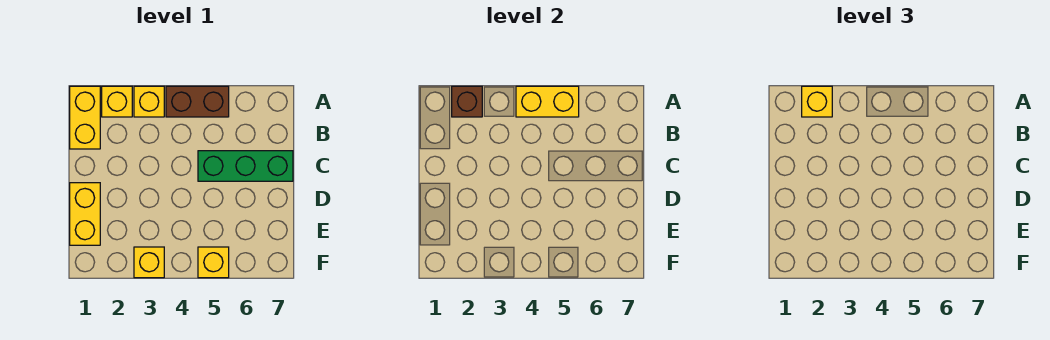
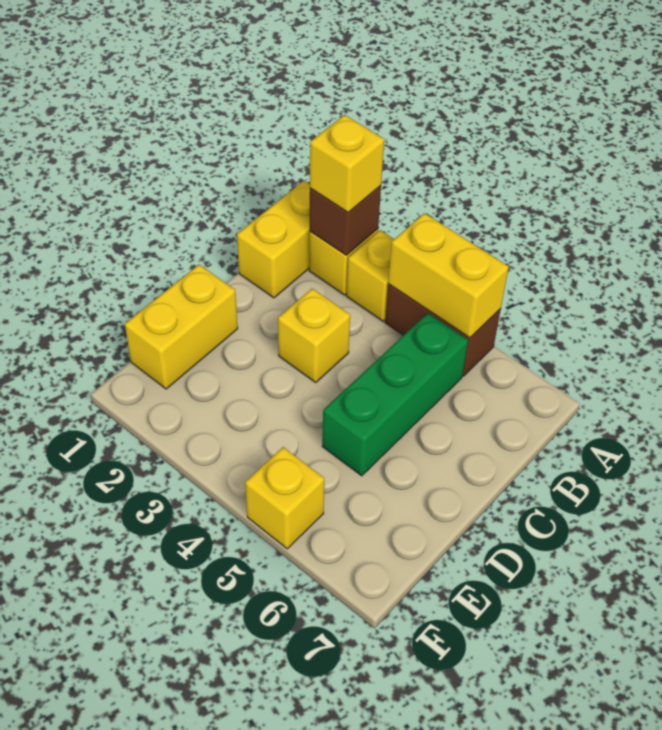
green brick C5:C7 level 1 -> green brick B5:D5 level 1
yellow brick F3 level 1 -> yellow brick C3 level 1

